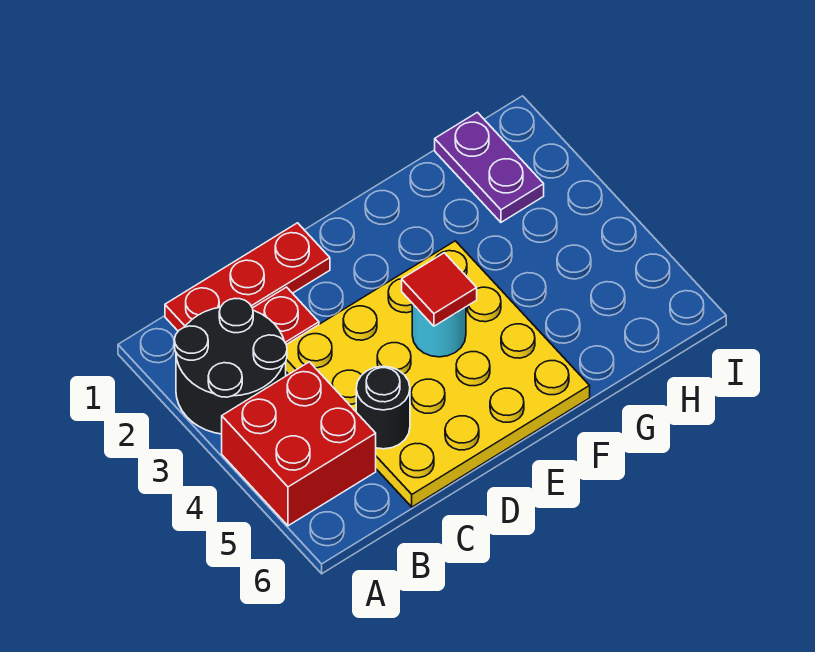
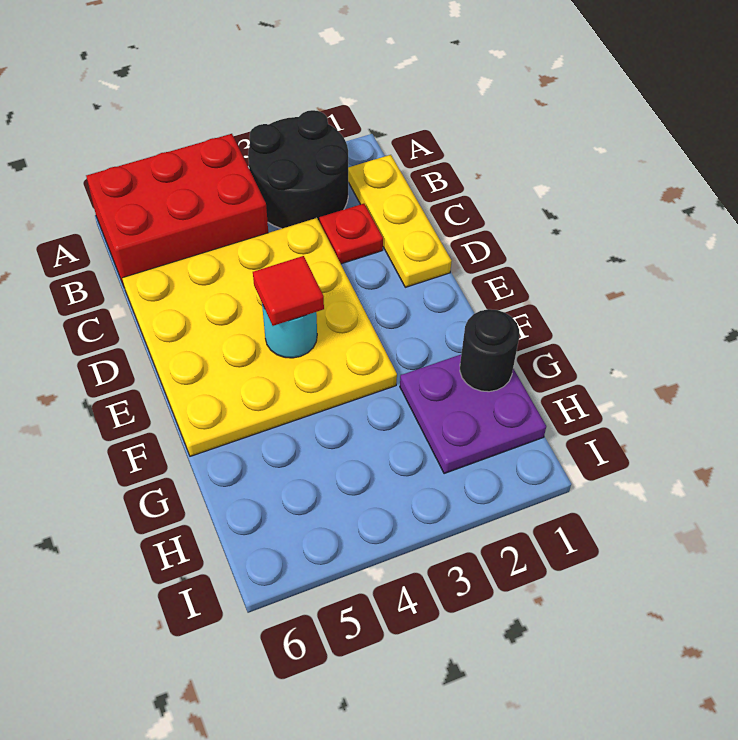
red brick A4:B5 level 1 -> red brick A4:B6 level 1
red plate B1:D1 level 1 -> yellow plate B1:D1 level 1
black round brick C5 level 2 -> black round brick G1 level 2
purple plate H1:H2 level 1 -> purple plate G1:H2 level 1

